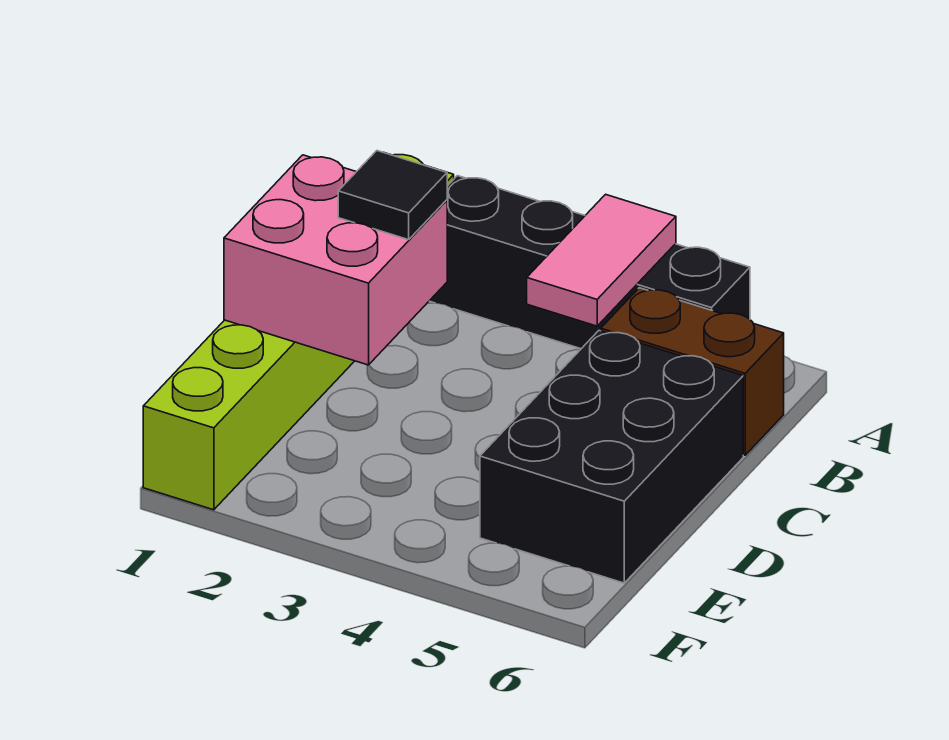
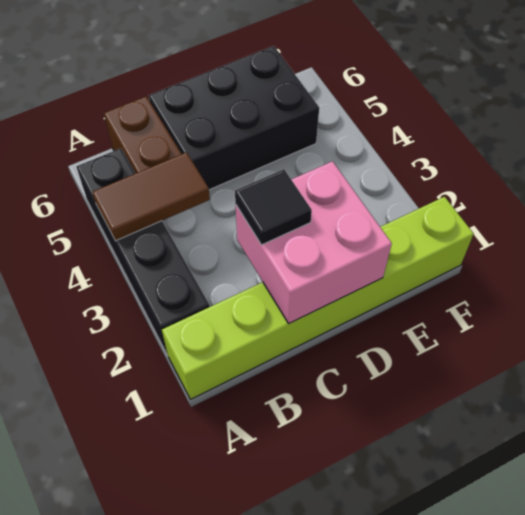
pink tile A4:B4 level 2 -> brown tile A4:B4 level 2

